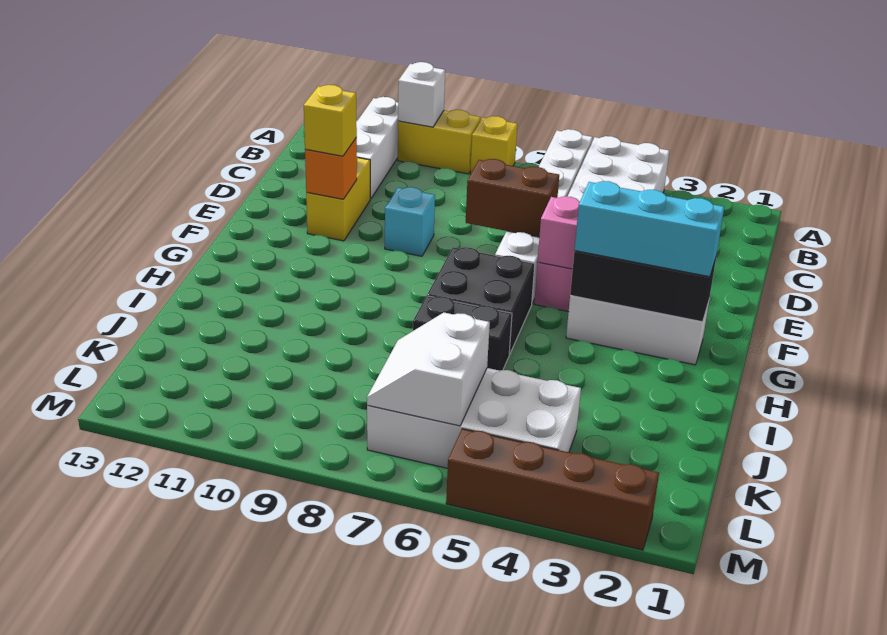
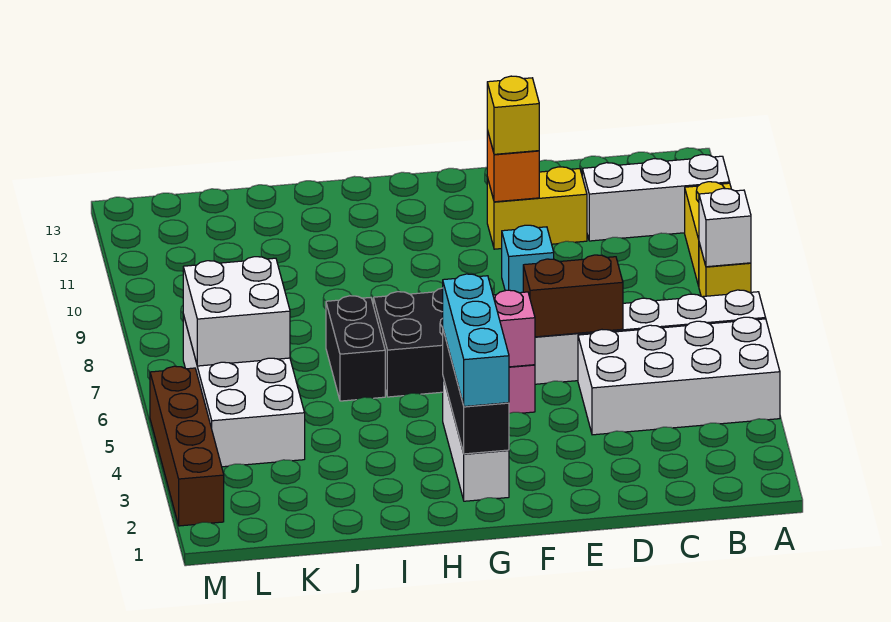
white brick A10 level 2 -> white brick A8 level 2
brown brick E6:E7 level 2 -> brown brick D6:E6 level 2
white slope K6:L7 level 2 top 6 -> white brick K6:L7 level 2

